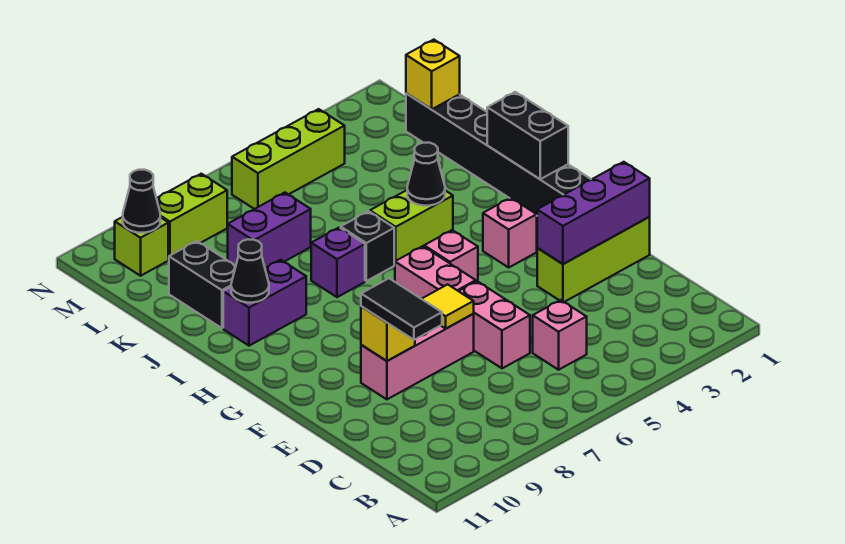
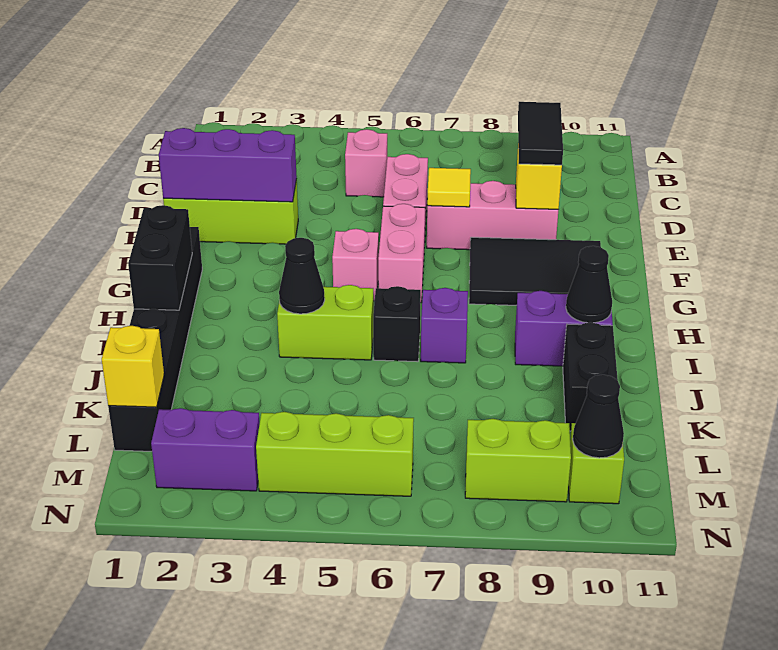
none -> black tile F8:G10 level 1
pink brick G3 level 1 -> none
purple brick K7:K8 level 1 -> purple brick M2:M3 level 1

